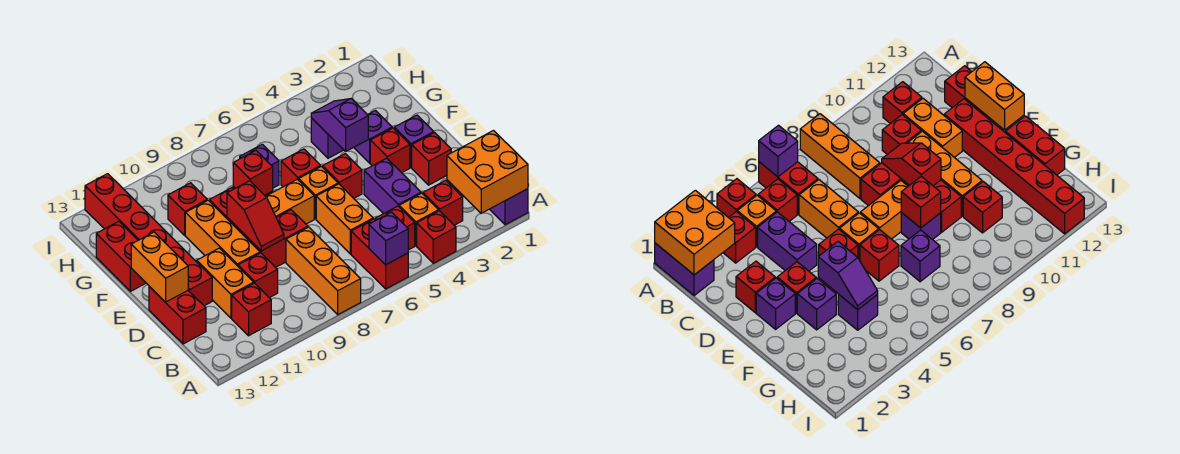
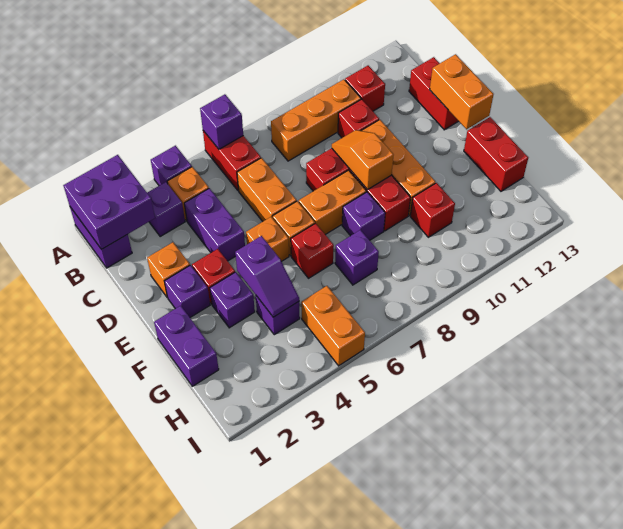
orange brick A1:B2 level 2 -> purple brick A1:B2 level 2
red brick A4 level 1 -> purple brick A4 level 1
orange brick A8:C8 level 1 -> orange brick B8:B10 level 1
red brick B3 level 1 -> purple brick B3 level 1
red brick B5 level 1 -> none
orange brick C11:D11 level 1 -> orange brick H5:I5 level 1
red brick D2 level 1 -> orange brick D2 level 1
red slope D9:E9 level 2 top E -> orange slope D9:E9 level 2 top E
red brick D12:I12 level 1 -> none
red brick E5 level 1 -> orange brick E5 level 1
none -> purple brick F1:G1 level 1
red brick F8 level 2 -> none

